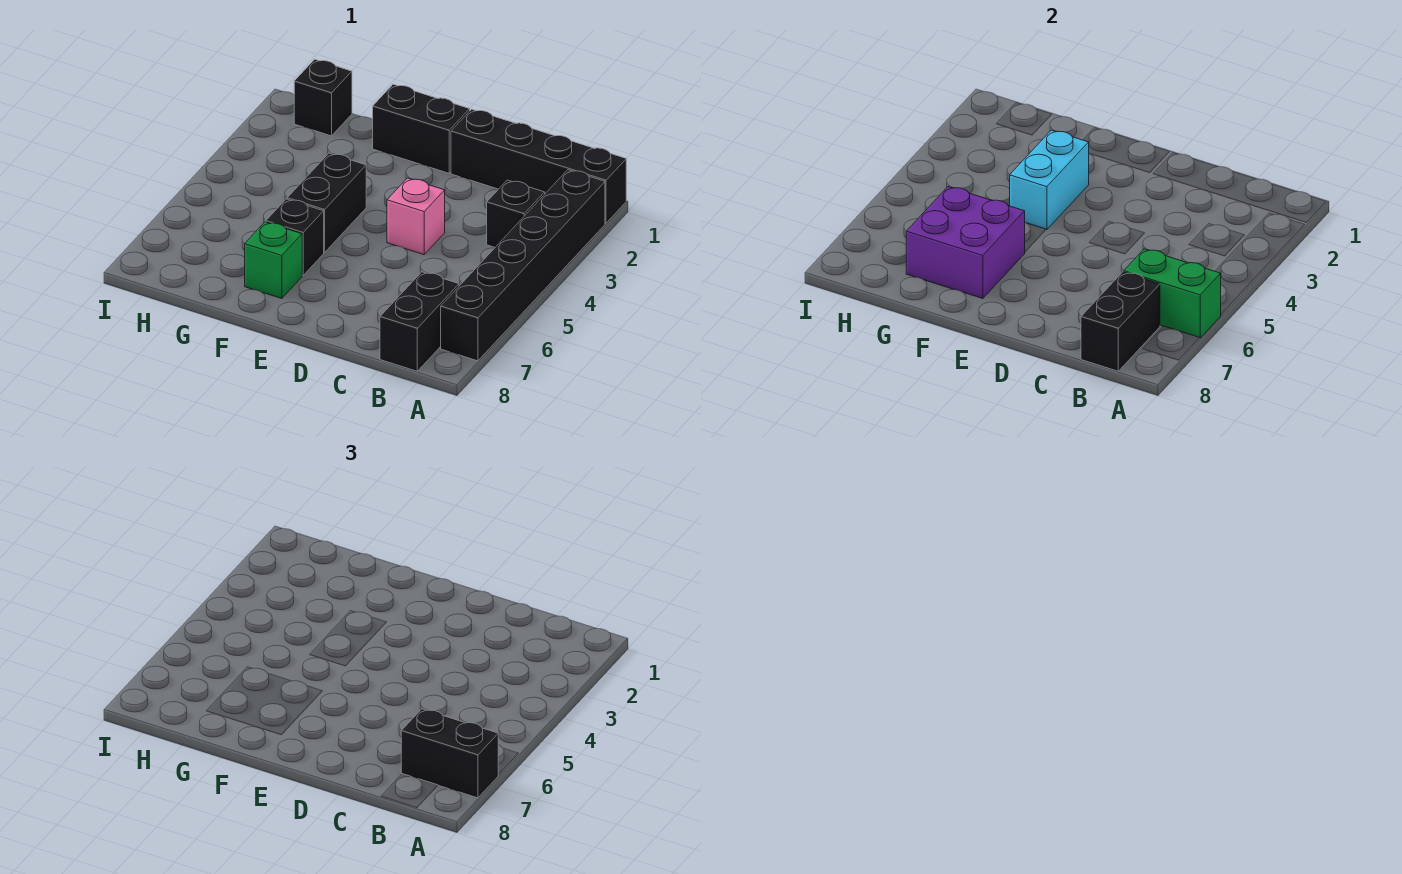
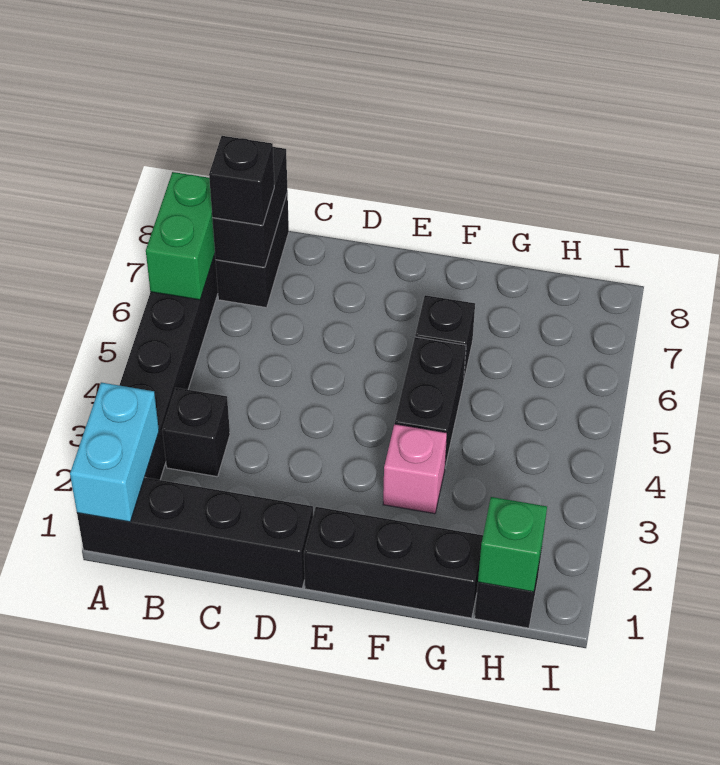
green brick A6:B6 level 2 -> green brick A6:A7 level 2
black brick A7:B7 level 3 -> black brick B7 level 3
pink brick D4 level 1 -> pink brick F3 level 1
black brick E1:F1 level 1 -> black brick E1:G1 level 1
cyan brick F3:F4 level 2 -> cyan brick A1:A2 level 2
purple brick F6:G7 level 2 -> none
green brick F7 level 1 -> green brick H1 level 2

